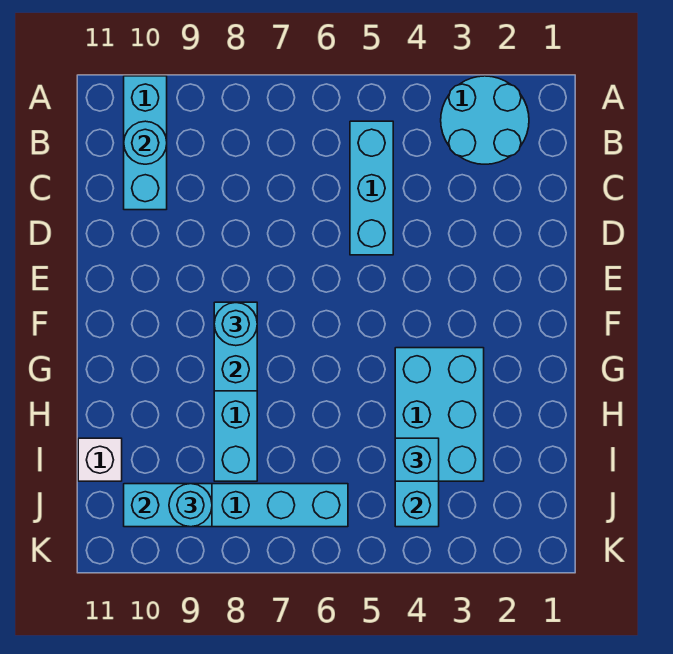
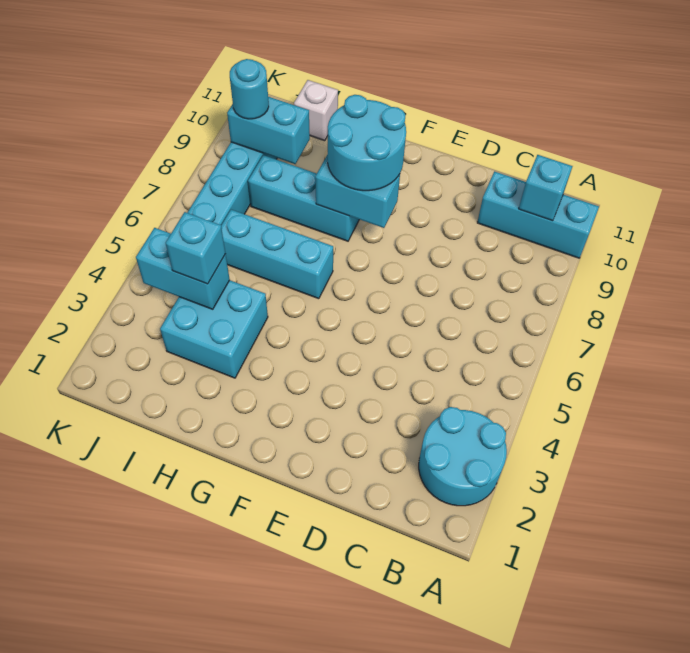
cyan brick B5:D5 level 1 -> cyan brick G6:I6 level 1
cyan round brick B10 level 2 -> cyan brick B10 level 2
cyan round brick F8 level 3 -> cyan round brick F8:G9 level 3
cyan brick G3:I4 level 1 -> cyan brick H3:I4 level 1
cyan brick J9:J10 level 2 -> cyan brick I9:J9 level 2

